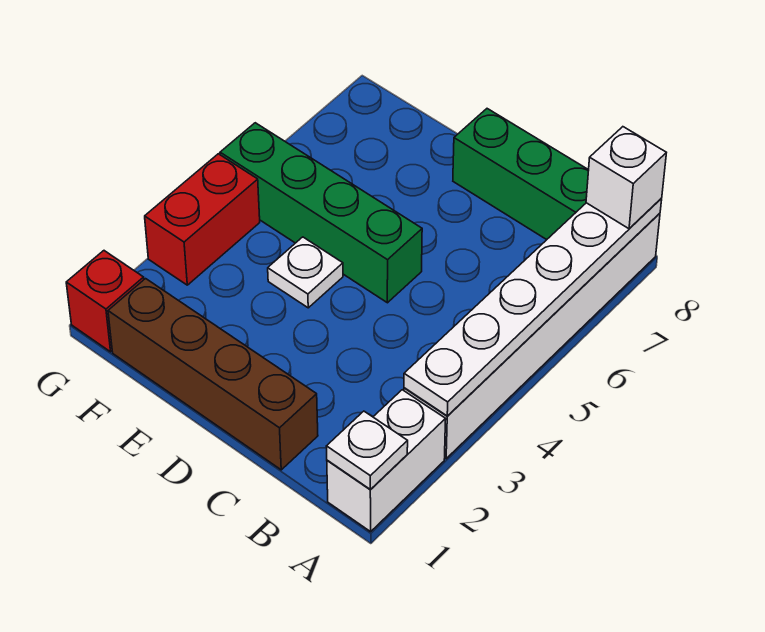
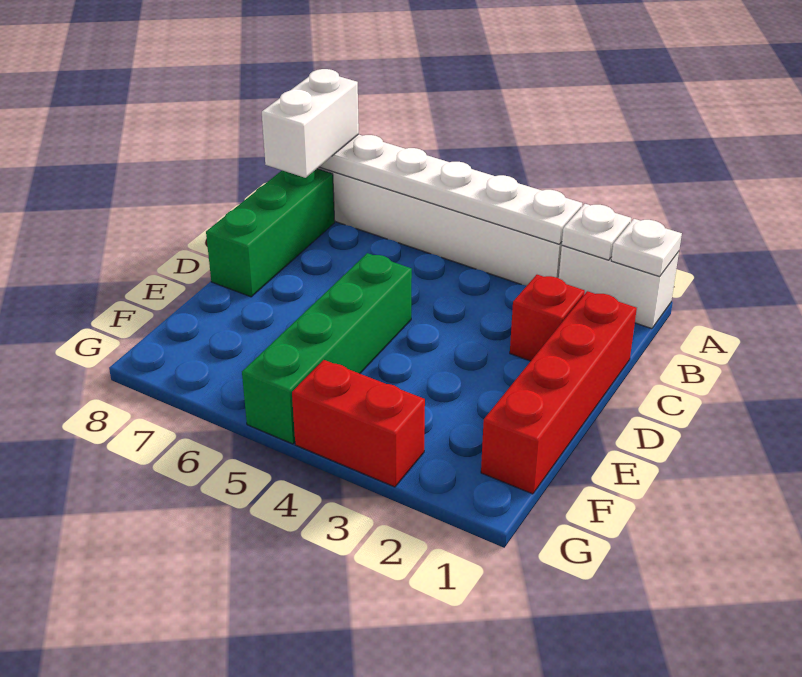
white brick A8 level 3 -> white brick A8:B8 level 3
brown brick C1:F1 level 1 -> red brick C1:F1 level 1
white plate E4 level 1 -> white plate A2 level 2
red brick G1 level 1 -> red brick C2 level 1

